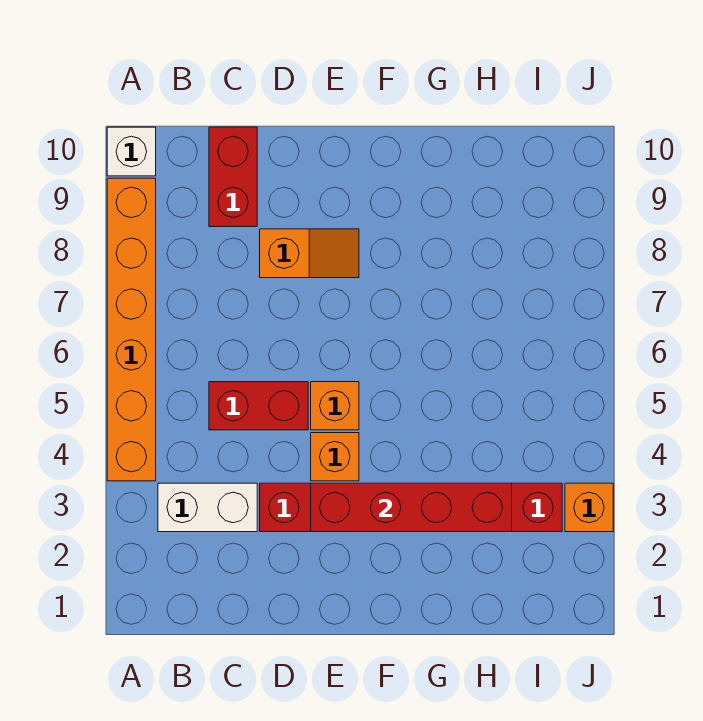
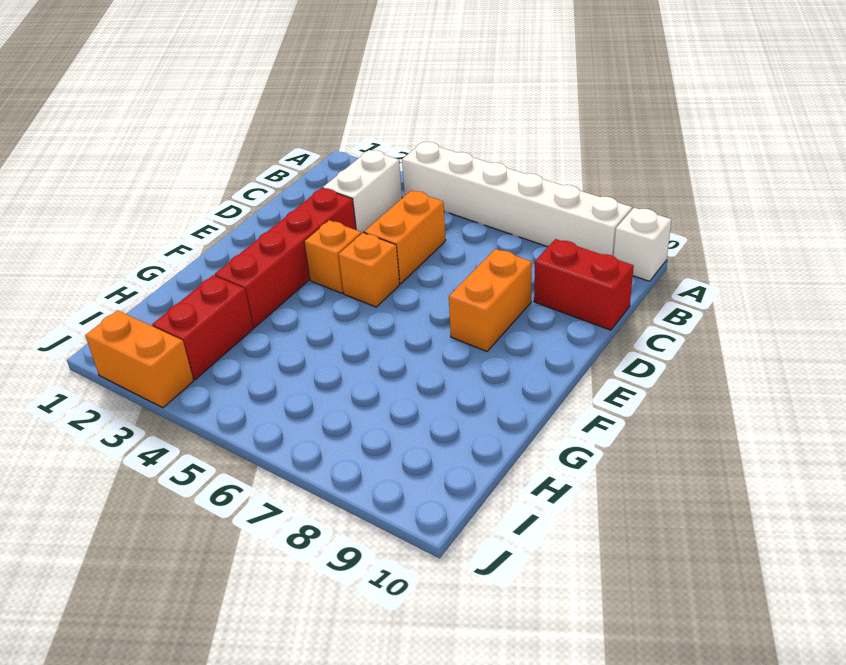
orange brick A4:A9 level 1 -> white brick A4:A9 level 1
red brick C5:D5 level 1 -> orange brick C5:D5 level 1
orange slope D8:E8 level 1 top D -> orange brick D8:E8 level 1
red brick E3:H3 level 2 -> none
orange brick J3 level 1 -> orange brick J2:J3 level 1

